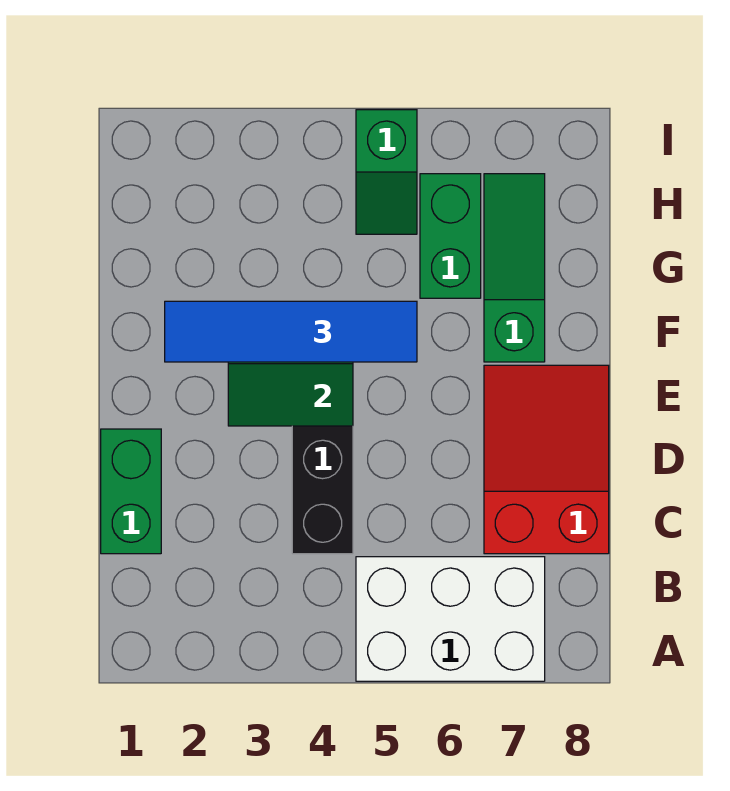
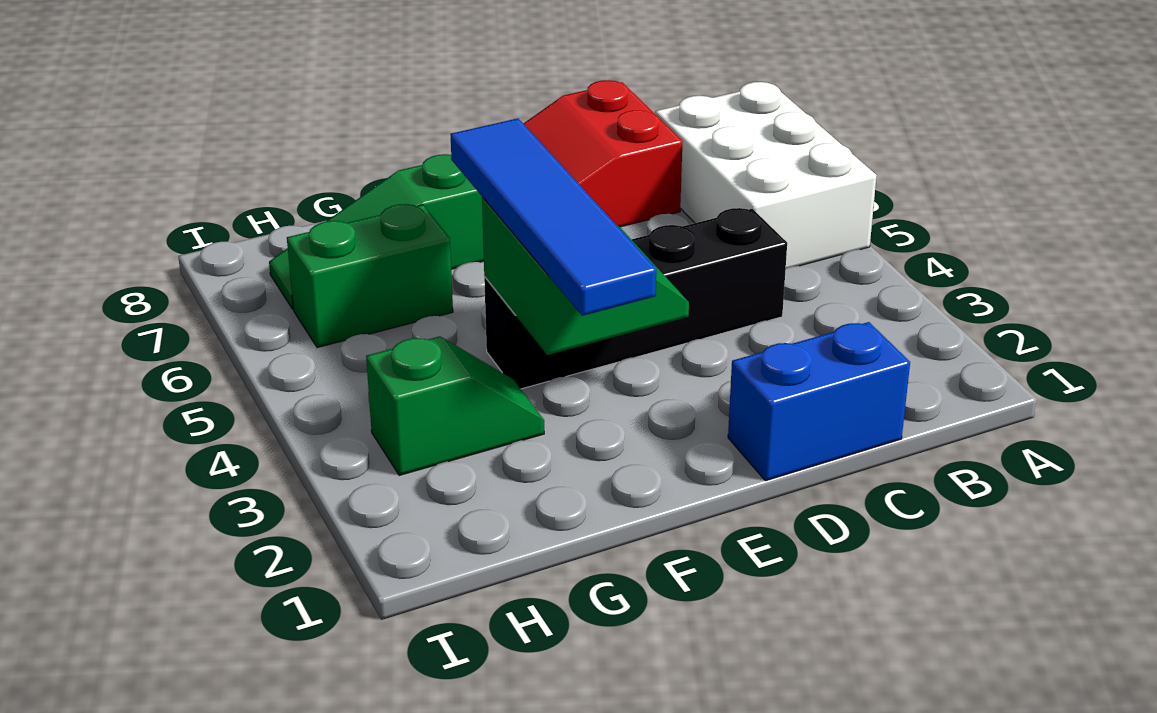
green brick C1:D1 level 1 -> blue brick C1:D1 level 1
green slope H5:I5 level 1 top I -> green slope G3:H3 level 1 top H

